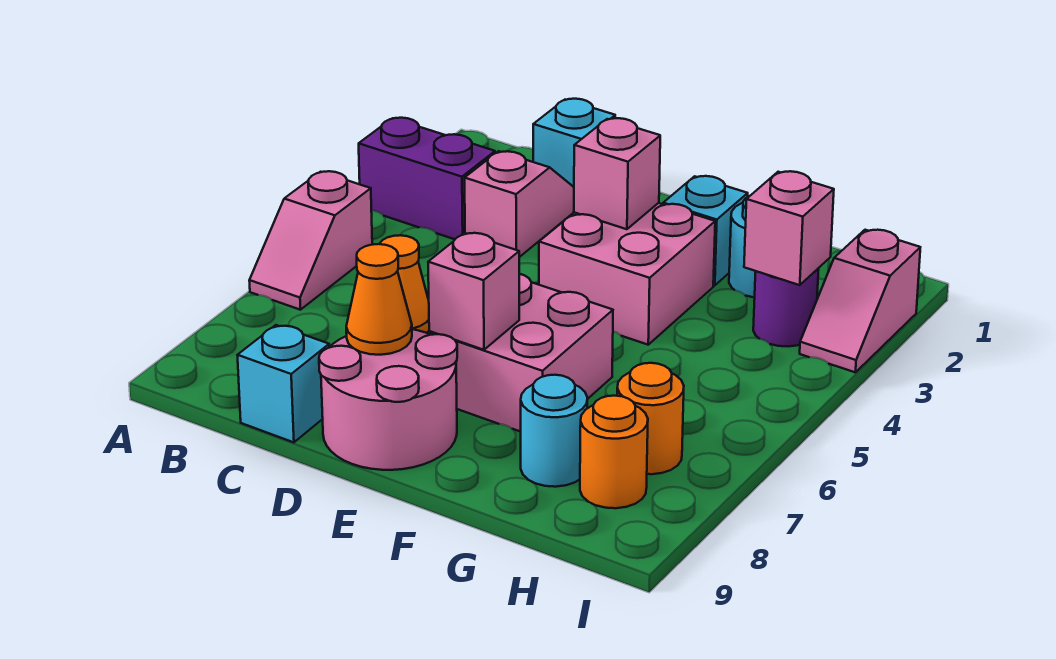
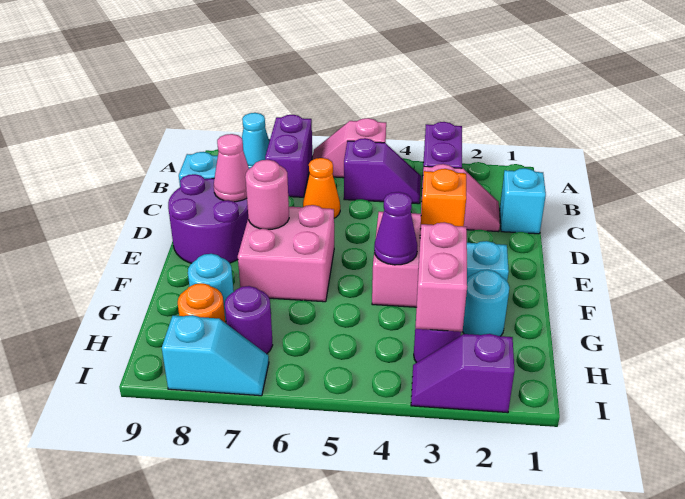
none -> purple brick A7:B7 level 1
none -> cyan cone A8 level 1
none -> purple slope B4:B5 level 1 top 5
pink round brick D8:E9 level 1 -> purple round brick D8:E9 level 1
orange cone D8 level 2 -> pink cone D8 level 2
pink brick E3 level 2 -> orange brick E3 level 2
pink brick E7 level 2 -> pink round brick E7 level 2
none -> purple cone F4 level 2
pink brick H3 level 2 -> pink brick G3:H3 level 2
orange round brick H7 level 1 -> purple round brick H7 level 1
pink slope I2:I3 level 1 top 2 -> purple slope I2:I3 level 1 top 2
none -> cyan slope I7:I8 level 1 top 8

